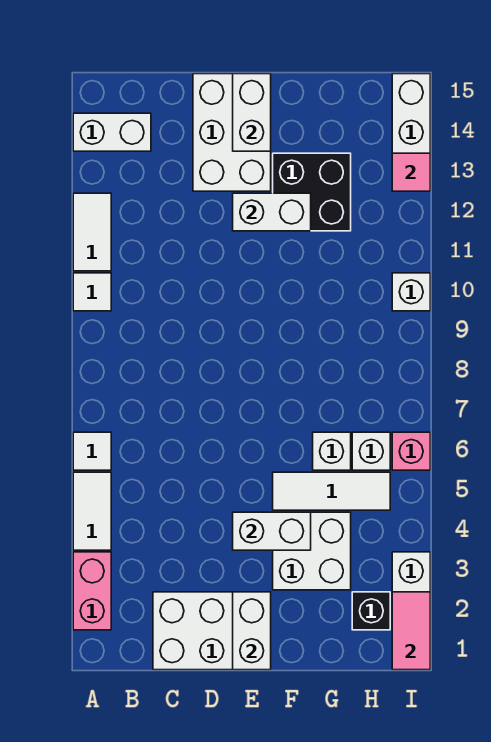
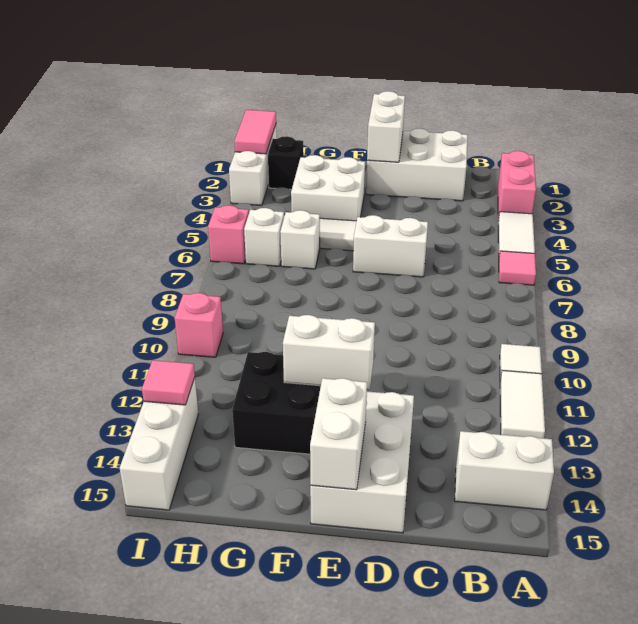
white tile A6 level 1 -> pink tile A6 level 1
white brick E4:F4 level 2 -> white brick D6:E6 level 1
white brick I10 level 1 -> pink brick I10 level 1

